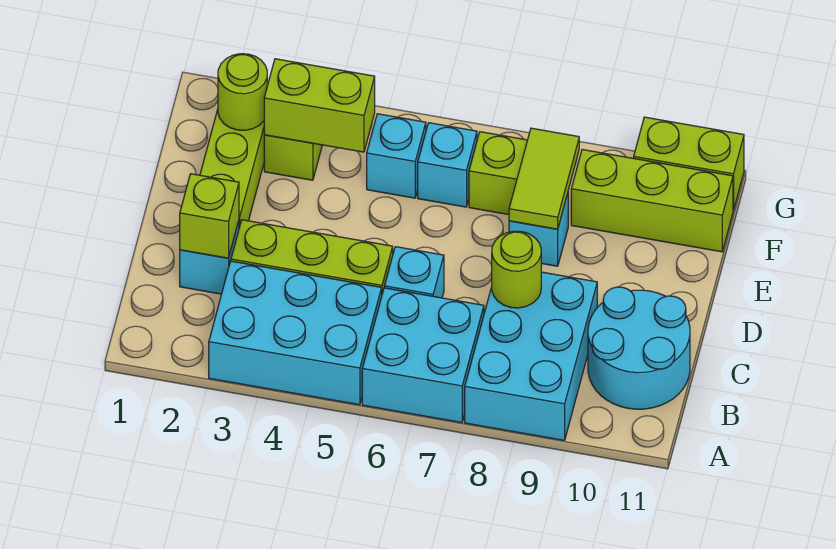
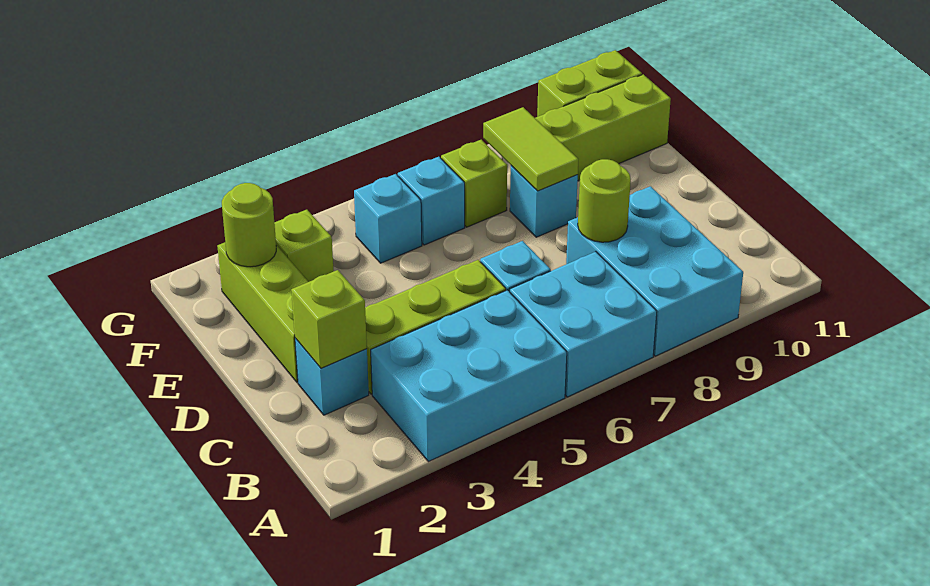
cyan round brick B10:C11 level 1 -> none
lime brick F3:F4 level 2 -> none

